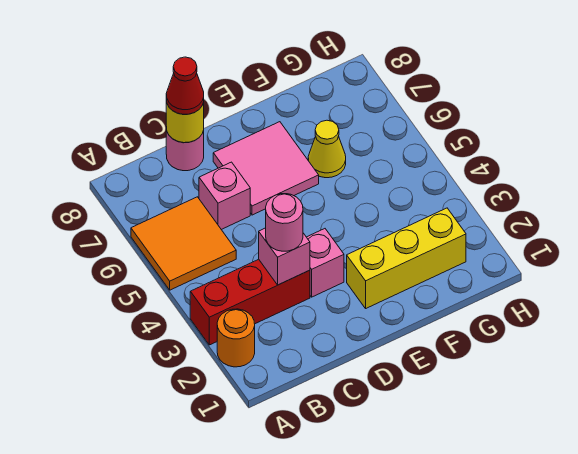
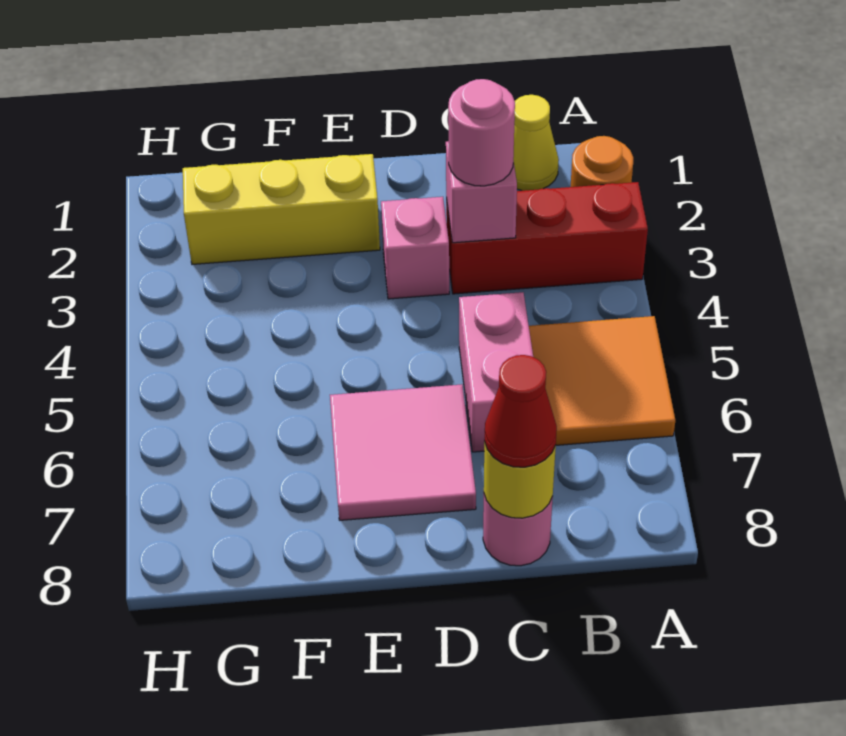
pink brick C6 level 1 -> pink brick C5:C6 level 1
yellow cone F6 level 1 -> yellow cone B1 level 1

